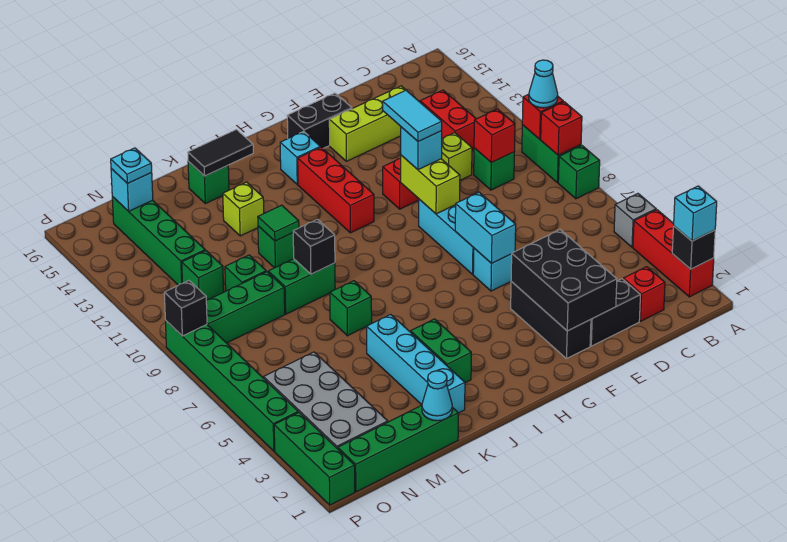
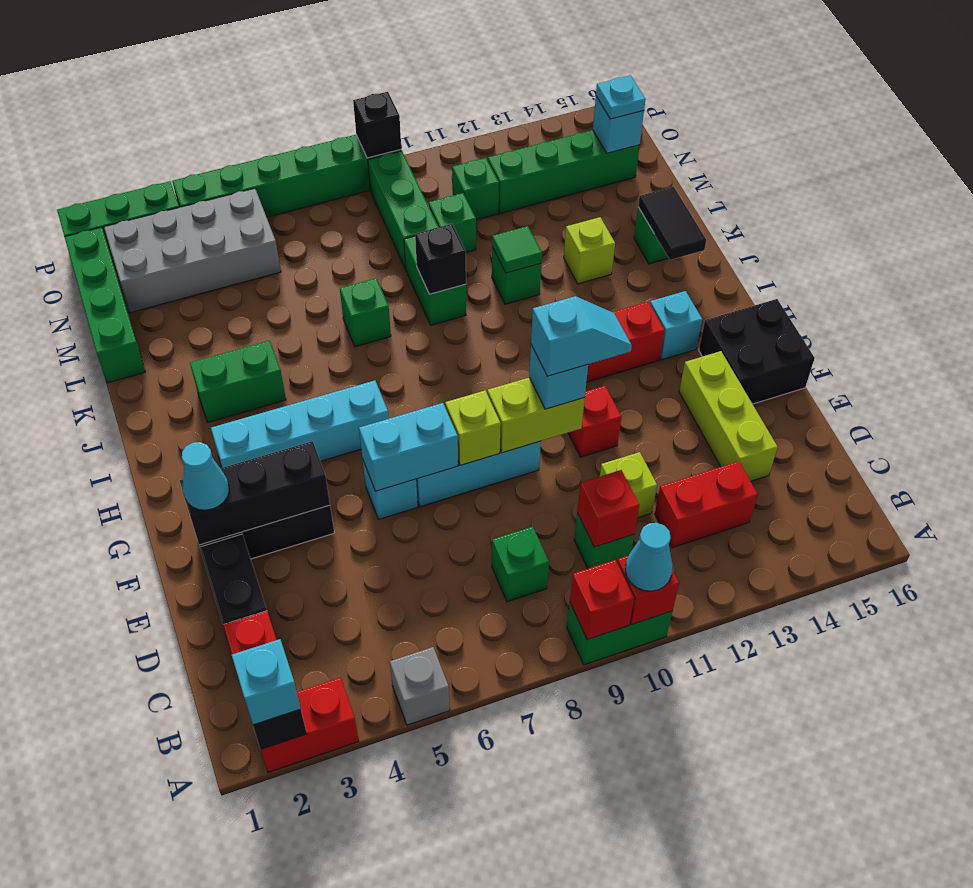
red brick A2:A4 level 1 -> red brick A2:A3 level 1
green brick A8 level 1 -> green brick C8 level 1
black brick E2:F4 level 2 -> black brick F2:F4 level 2
none -> lime brick F8 level 2
cyan tile F10:F11 level 4 -> cyan slope F10:F11 level 4 top 10
black brick F15:G15 level 1 -> black brick F15:G16 level 1
cyan brick K2:K5 level 1 -> cyan brick H3:H6 level 1
cyan cone L1 level 2 -> cyan cone F2 level 3

